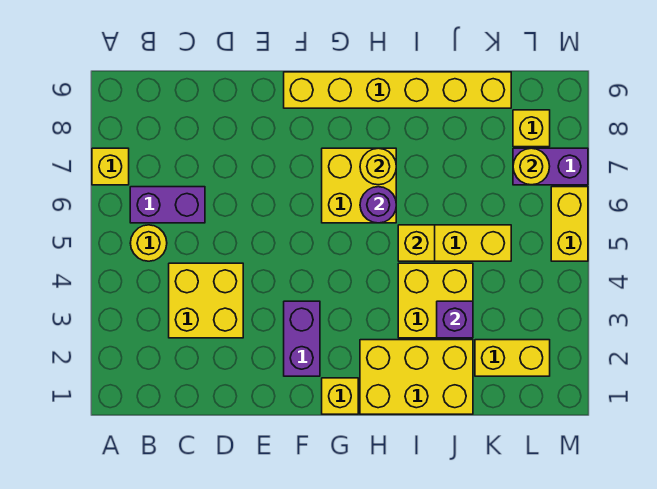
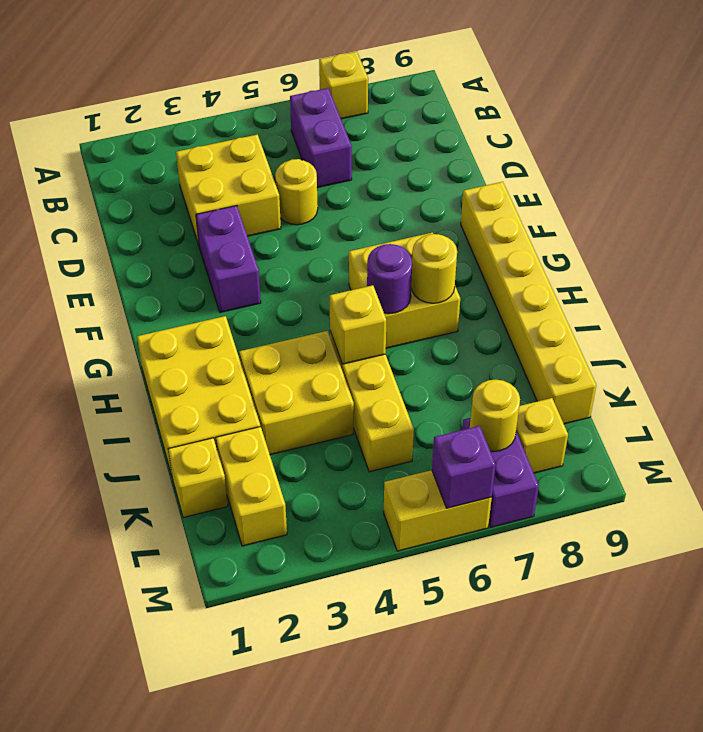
yellow round brick B5 level 1 -> yellow round brick D5 level 1
purple brick F2:F3 level 1 -> purple brick E3:F3 level 1
yellow brick G1 level 1 -> yellow brick K1 level 1
purple brick J3 level 2 -> purple brick M6 level 2

